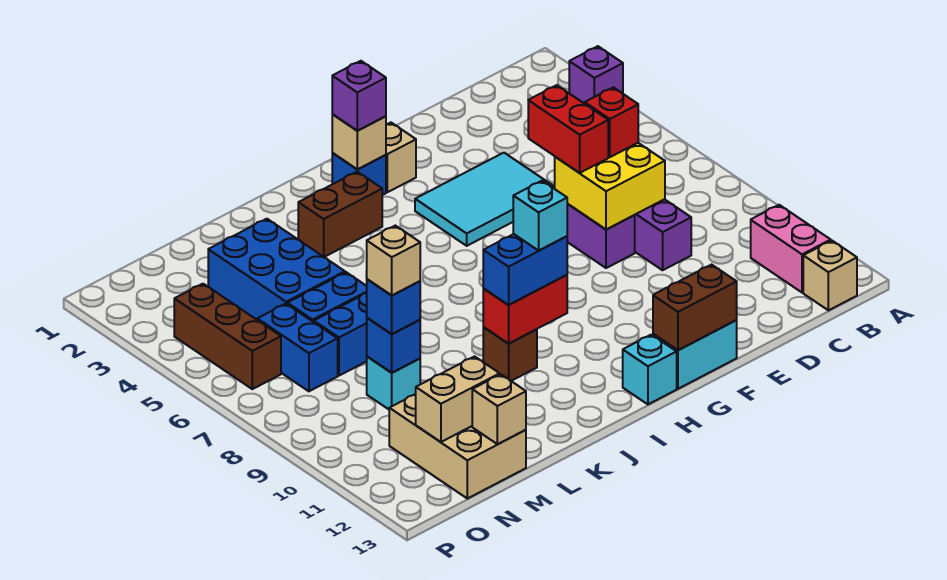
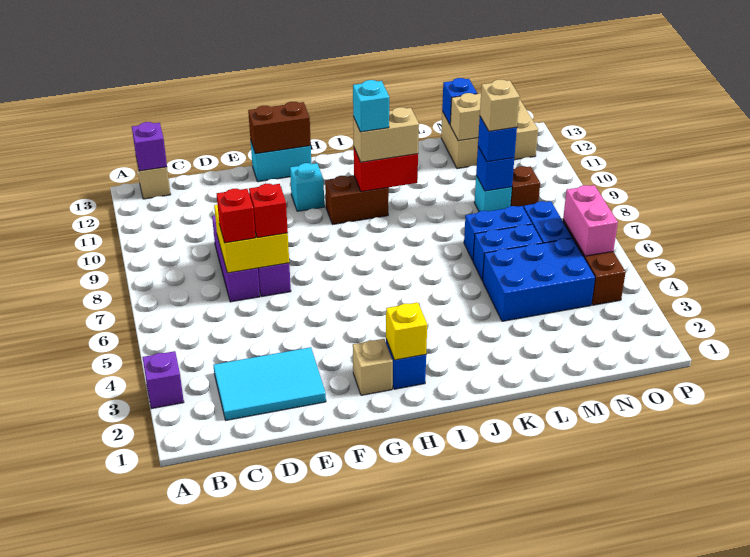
pink brick B11:B12 level 1 -> pink brick O5:O6 level 2
cyan tile E4:G5 level 1 -> cyan tile C2:E3 level 1
red brick E6:E7 level 3 -> red brick E7 level 3
tan brick H2 level 2 -> yellow brick H2 level 2
purple brick H2 level 3 -> purple brick B13 level 2
cyan brick H13 level 1 -> cyan brick G11 level 1
brown brick I3:J3 level 1 -> brown brick H10:I10 level 1
blue brick I10:J10 level 3 -> tan brick I10:J10 level 3
brown brick J10 level 1 -> brown brick N9 level 1
blue brick L3:M5 level 1 -> blue brick L4:N5 level 1
tan brick M11:N13 level 1 -> tan brick M12:O13 level 1
tan brick M13 level 2 -> blue brick M13 level 2

